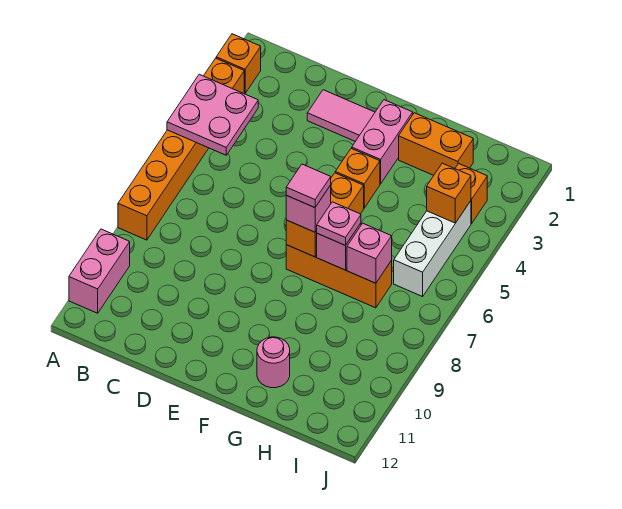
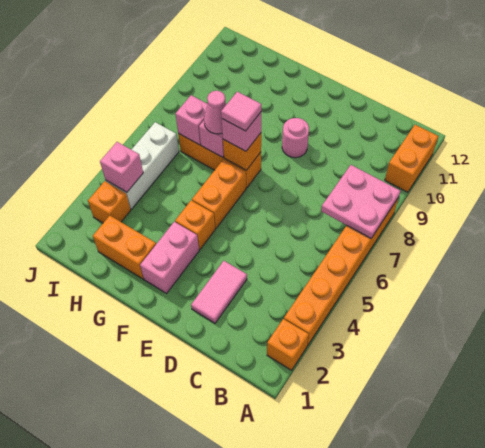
pink plate A4:B5 level 2 -> pink plate A7:B8 level 2
pink brick A10:A11 level 1 -> orange brick A10:A11 level 1
pink tile D2:E2 level 1 -> pink tile D2:D3 level 1
pink plate G7 level 3 -> pink cone G7 level 3
pink round brick G11 level 1 -> pink round brick E9 level 1
orange brick I4 level 2 -> pink brick I4 level 2

